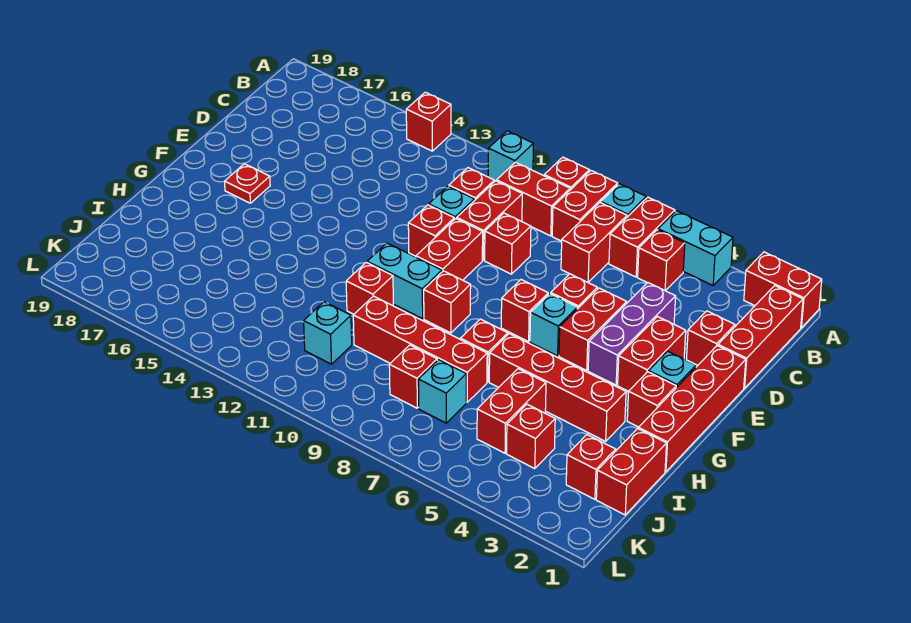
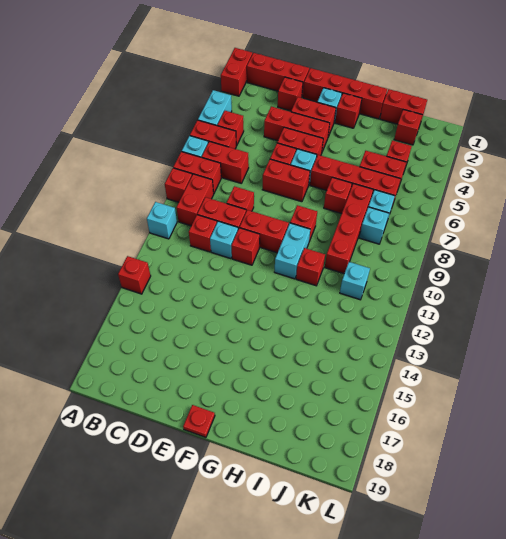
purple brick D4:F4 level 1 -> red brick D4:F4 level 1
red brick F7 level 1 -> red brick E7:F7 level 1
red plate F17 level 1 -> red plate F19 level 1
red brick H3:H6 level 1 -> red brick G6:J6 level 1
red brick J8 level 1 -> cyan brick J8 level 1

